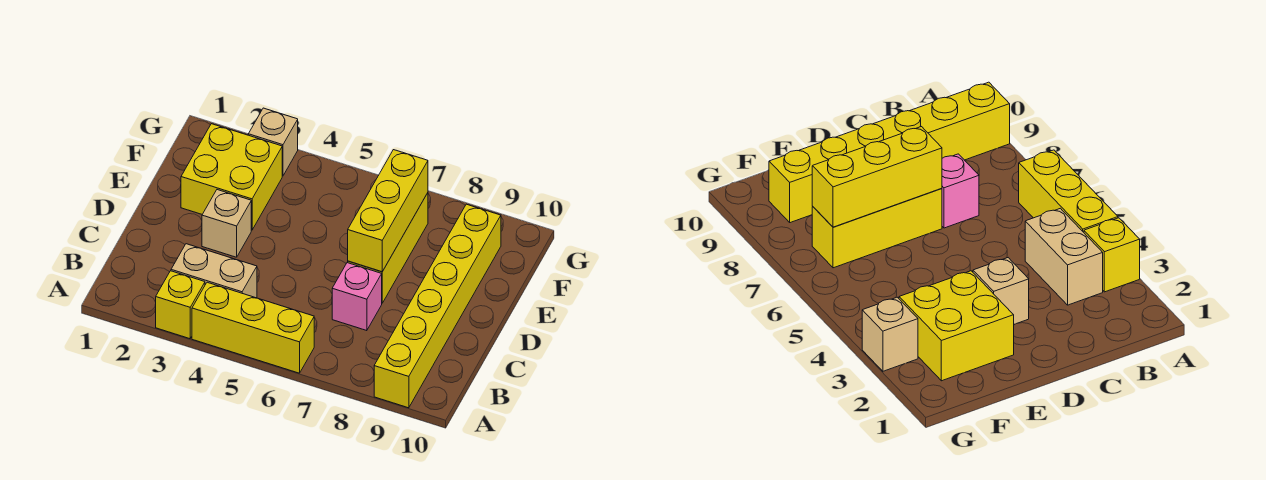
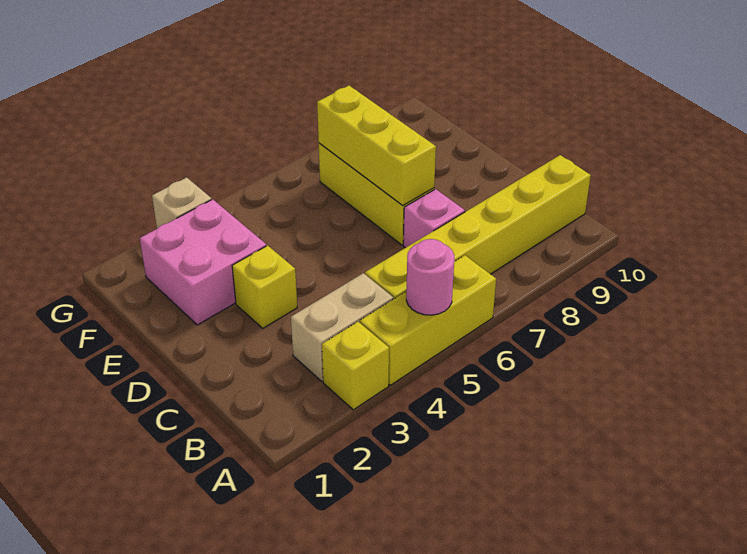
none -> pink round brick A5 level 2
yellow brick A9:F9 level 1 -> yellow brick B5:B10 level 1
tan brick D3 level 1 -> yellow brick D3 level 1
yellow brick E2:F3 level 1 -> pink brick E2:F3 level 1

